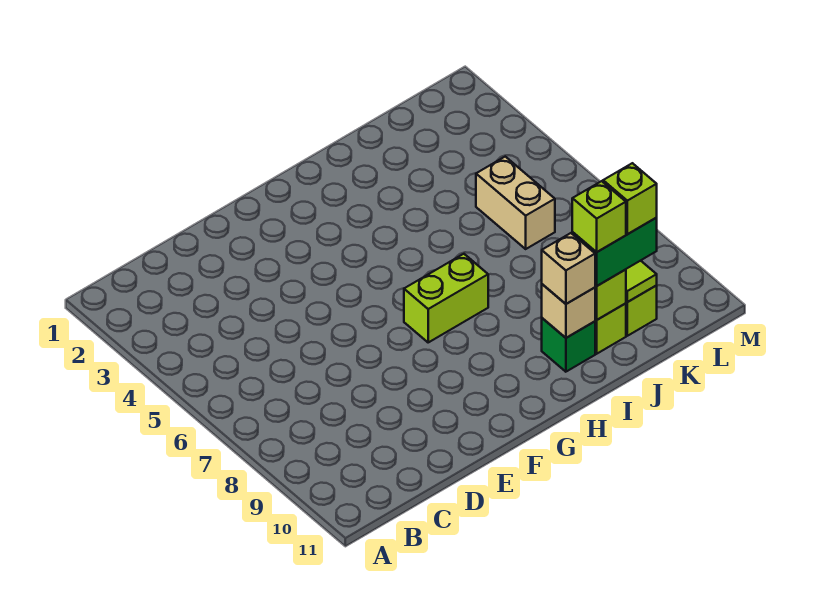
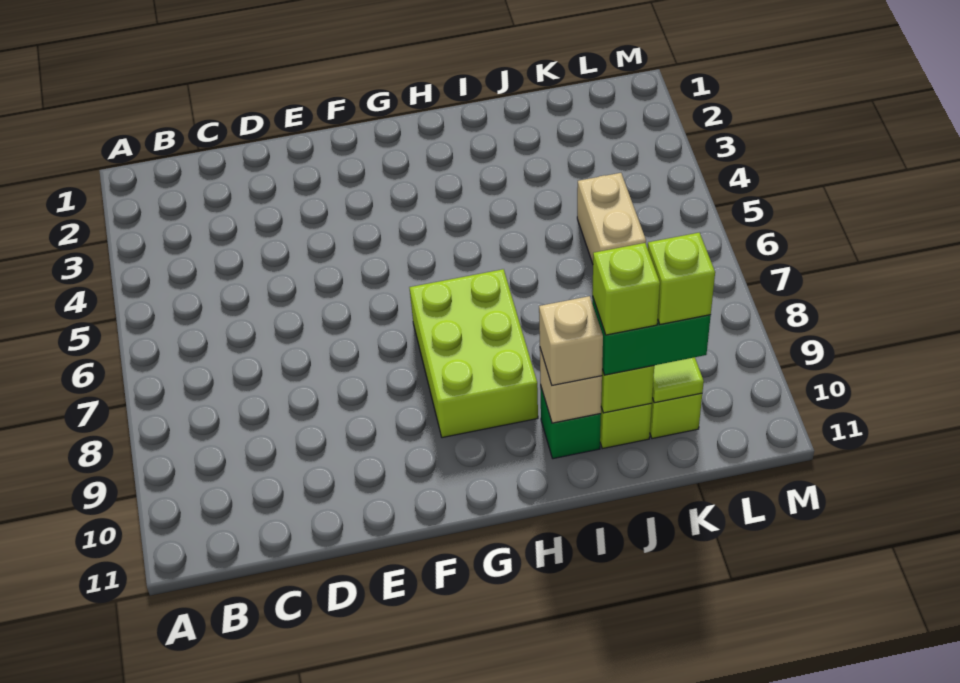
lime brick G7:H7 level 1 -> lime brick G7:H9 level 1

